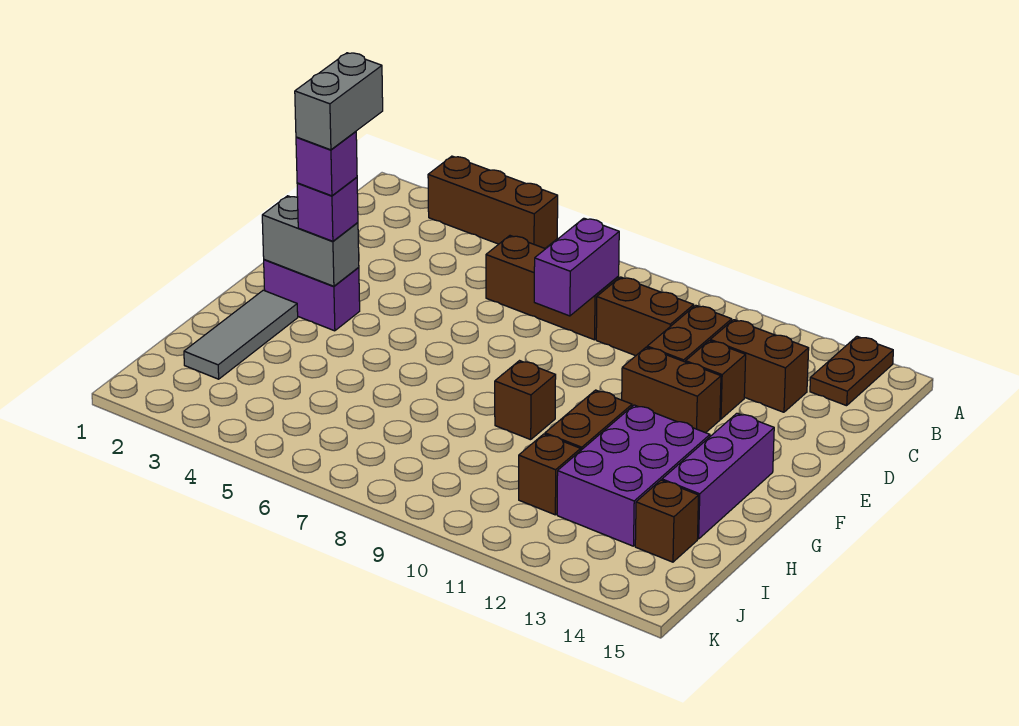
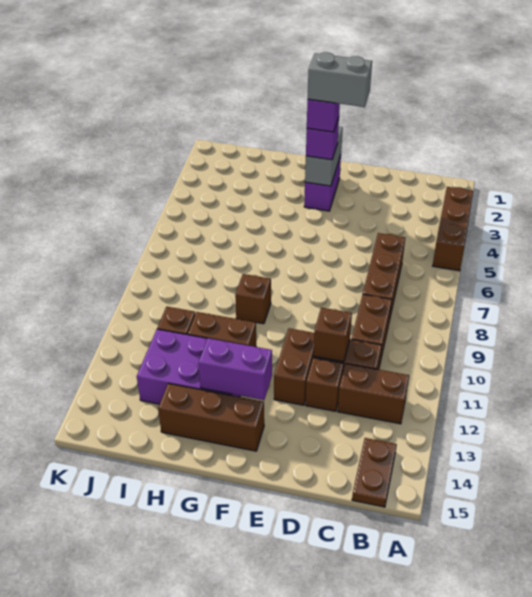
brown plate A14:B14 level 1 -> brown plate B14:B15 level 1
purple brick C8:D8 level 2 -> purple brick F13:G13 level 2
brown brick C12:C13 level 1 -> brown brick B12:C12 level 1
purple brick F14:H14 level 1 -> brown brick F14:H14 level 1
grey tile G2:I2 level 1 -> none
brown brick I14 level 1 -> brown brick D11 level 2

